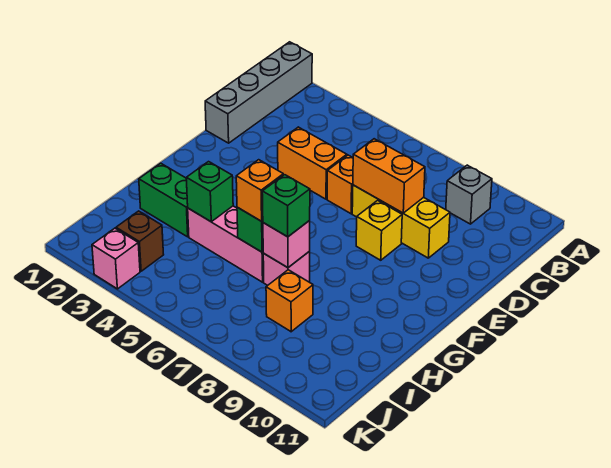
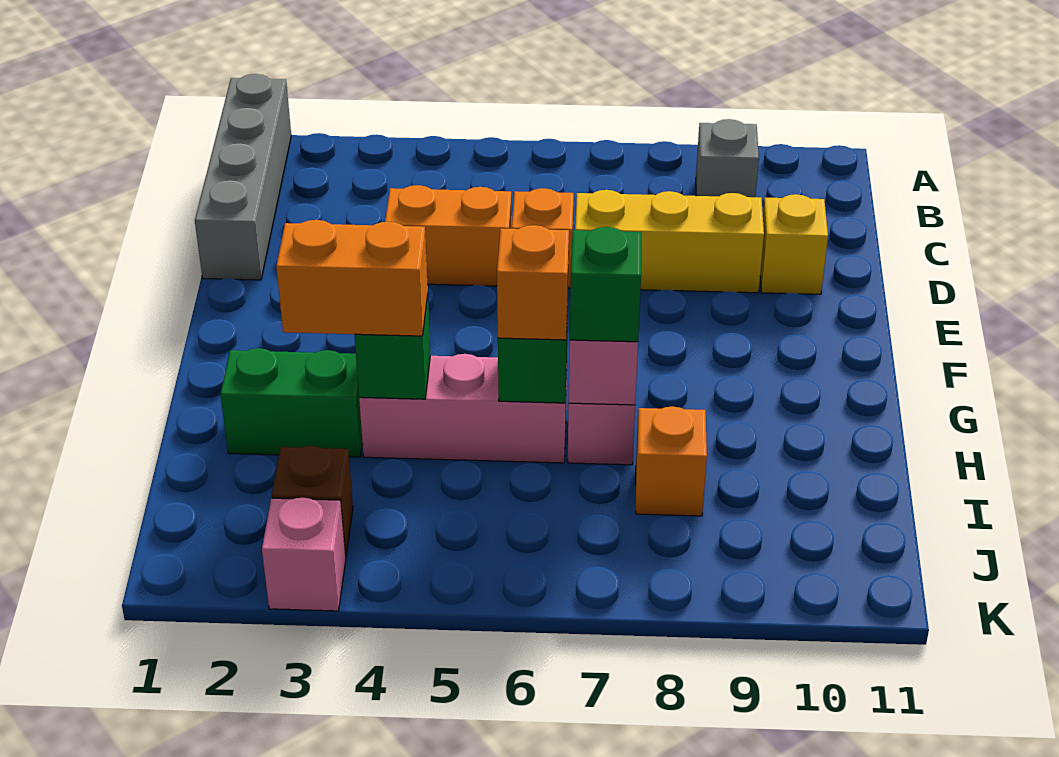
orange brick D7:D8 level 2 -> orange brick H3:H4 level 3
yellow brick E8 level 1 -> yellow brick D10 level 1

